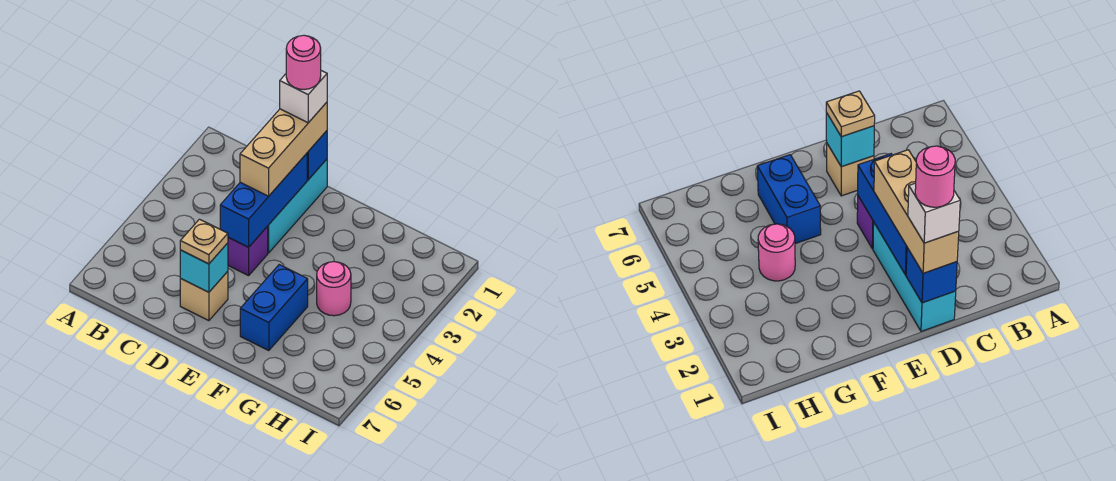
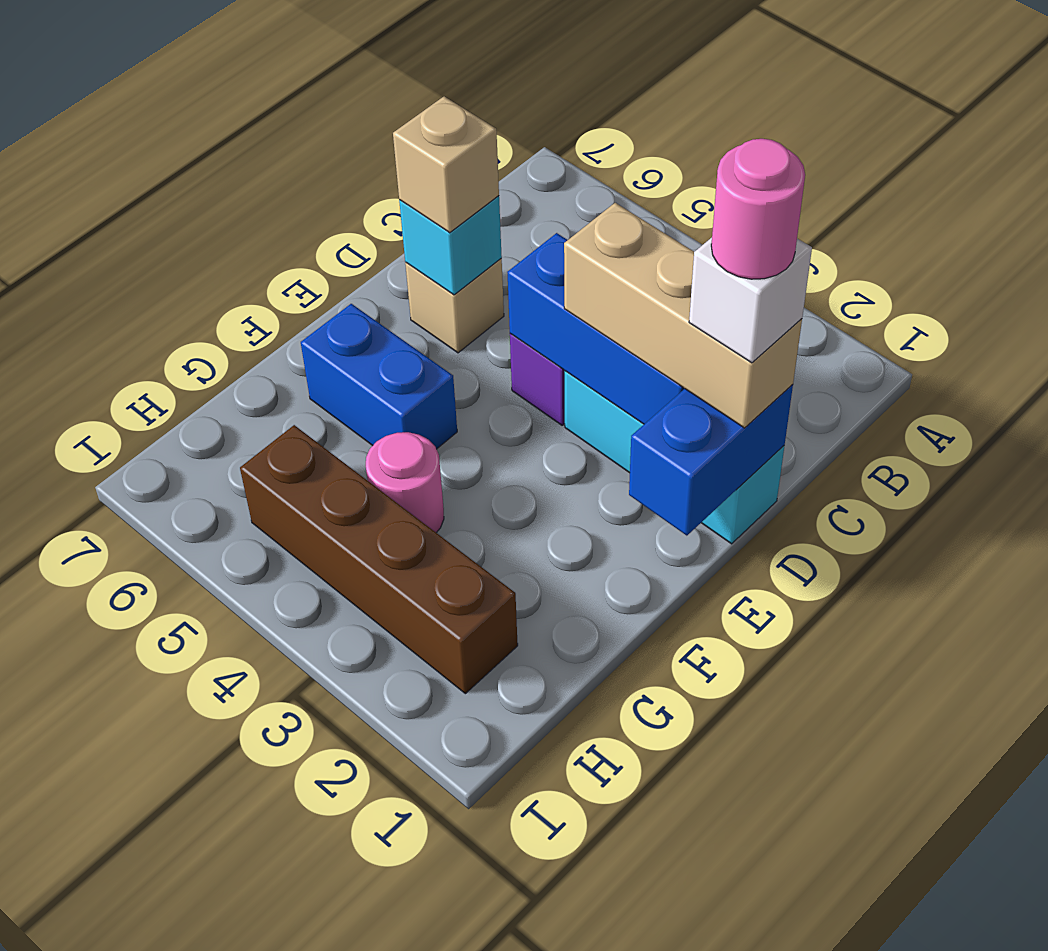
blue brick D1 level 2 -> blue brick D1:E1 level 2
tan plate D6 level 3 -> tan brick D6 level 3
none -> brown brick H2:H5 level 1

